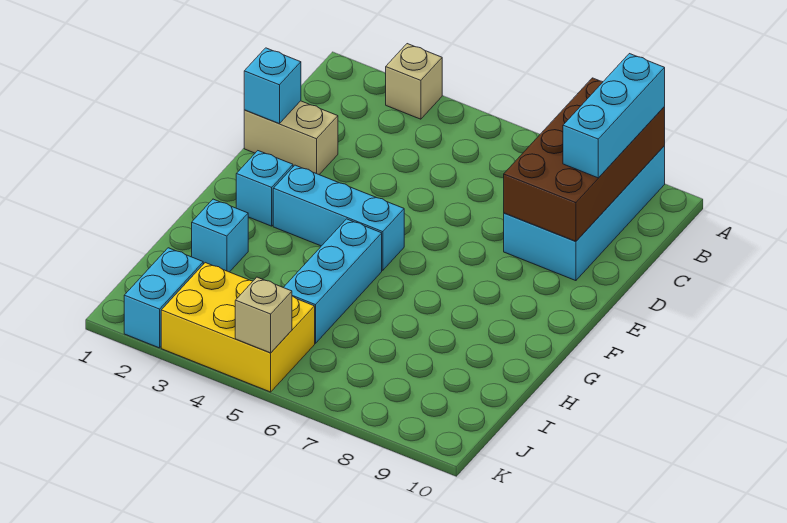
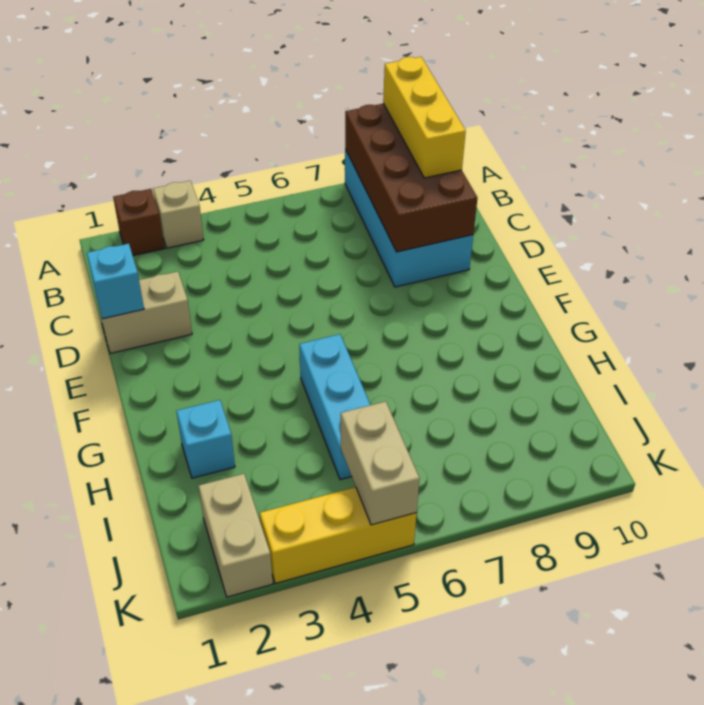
none -> brown brick A2 level 1
cyan brick A9:C9 level 3 -> yellow brick A9:C9 level 3
cyan brick F2 level 1 -> none
cyan brick F3:F5 level 1 -> none
cyan brick J2:K2 level 1 -> tan brick J2:K2 level 1
yellow brick J3:K5 level 1 -> yellow brick K3:K5 level 1
tan brick K5 level 2 -> tan brick J5:K5 level 2

